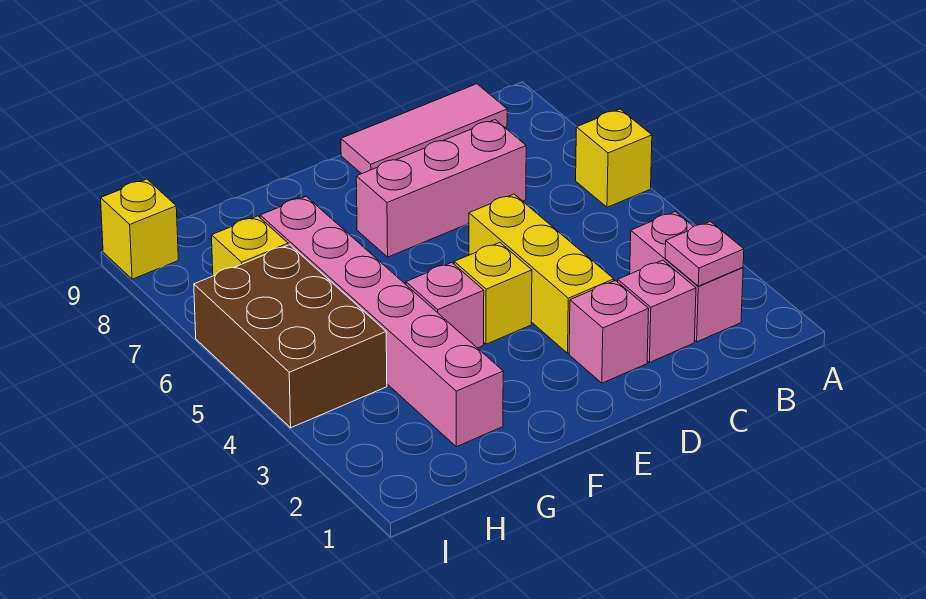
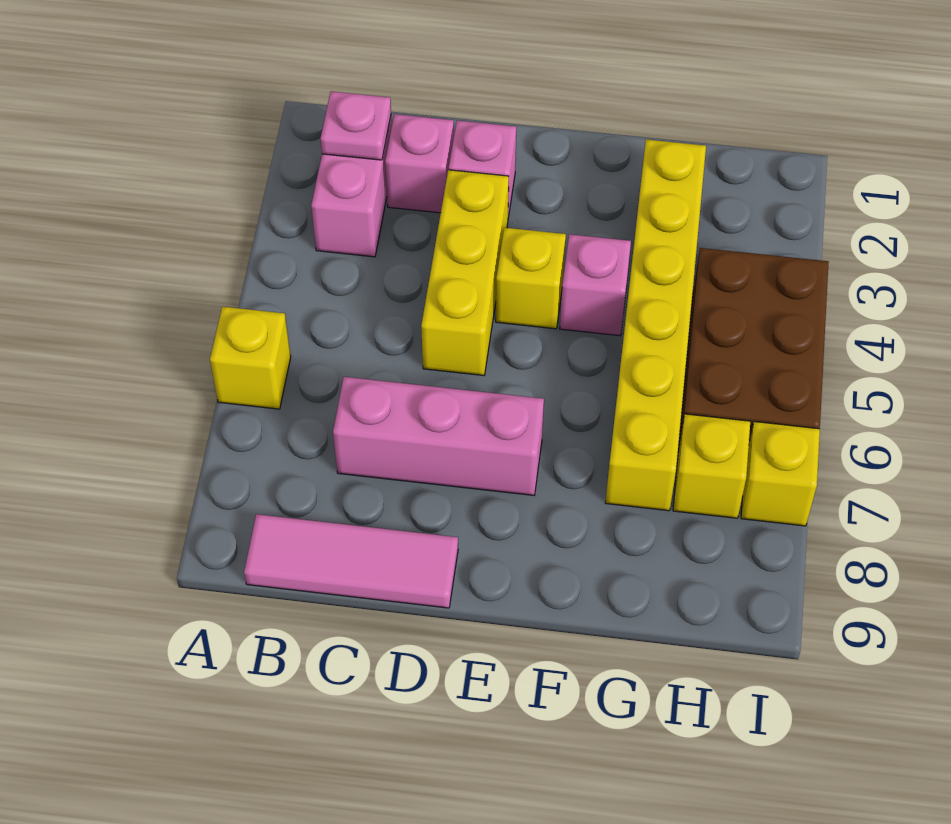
pink brick G2:G7 level 1 -> yellow brick G2:G7 level 1
yellow brick I9 level 1 -> yellow brick I7 level 1

